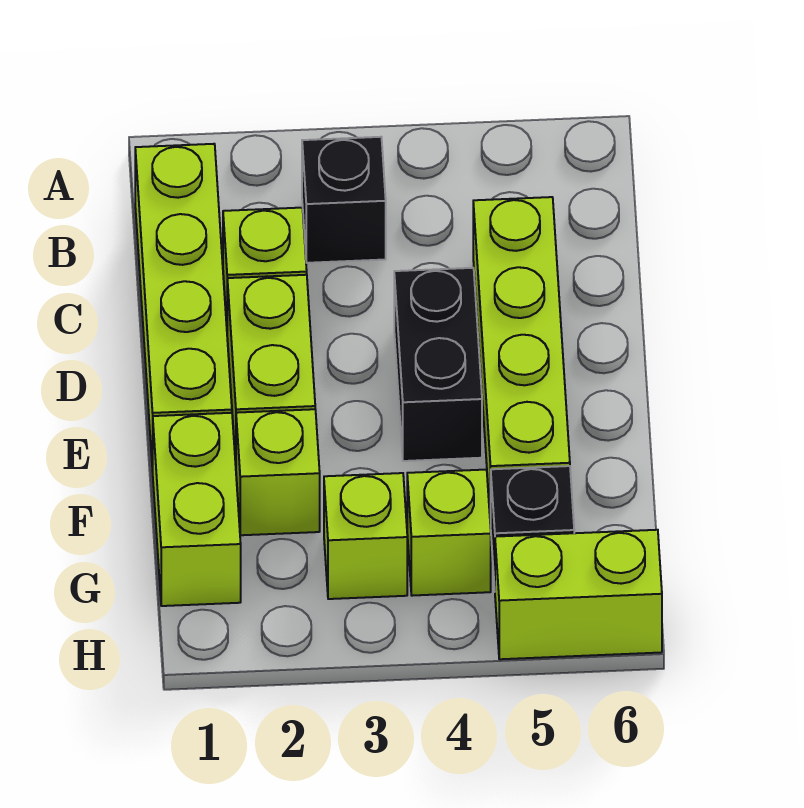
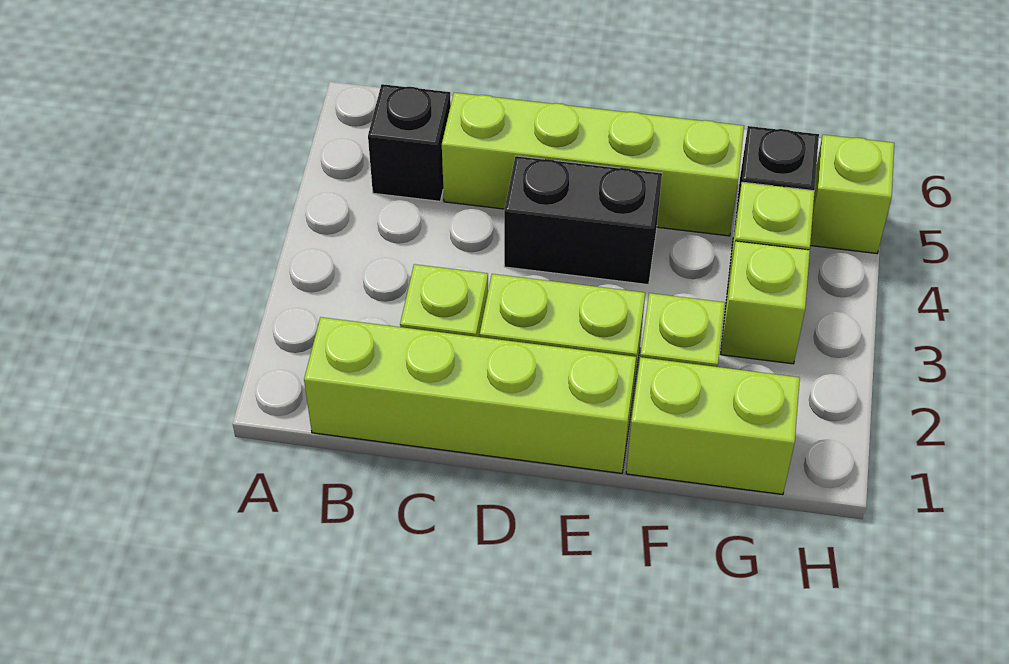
black brick B3 level 1 -> black brick B5 level 1
lime brick H5:H6 level 1 -> lime brick H5 level 1

